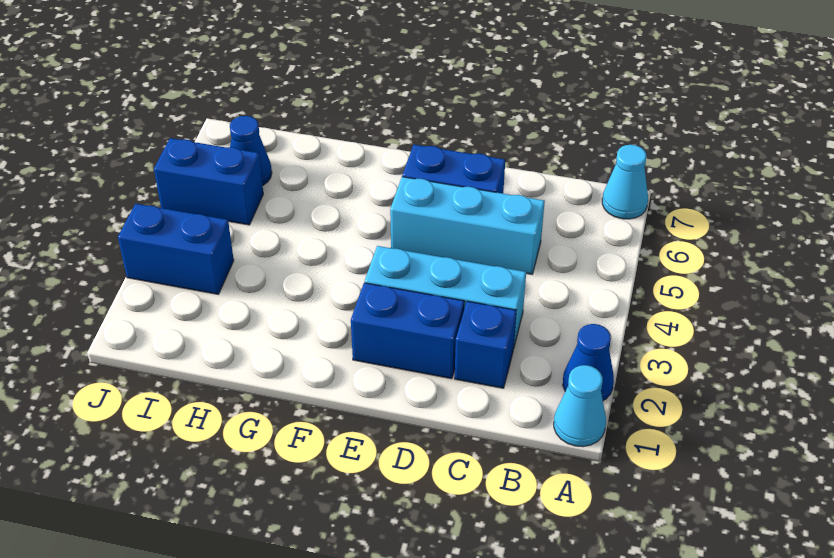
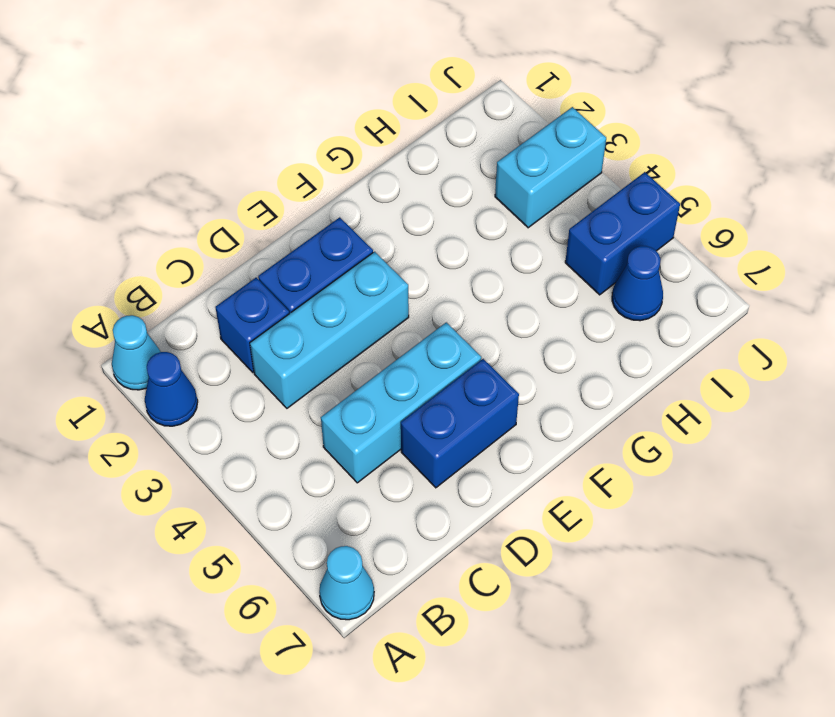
blue brick I3:J3 level 1 -> cyan brick I3:J3 level 1

